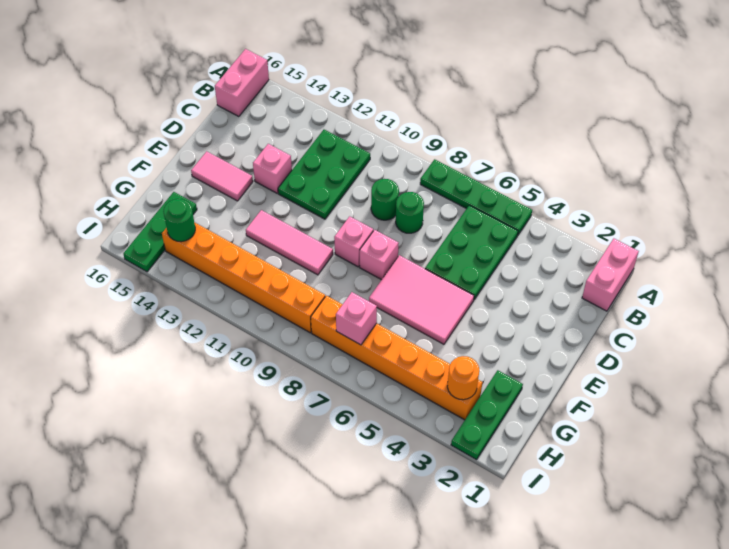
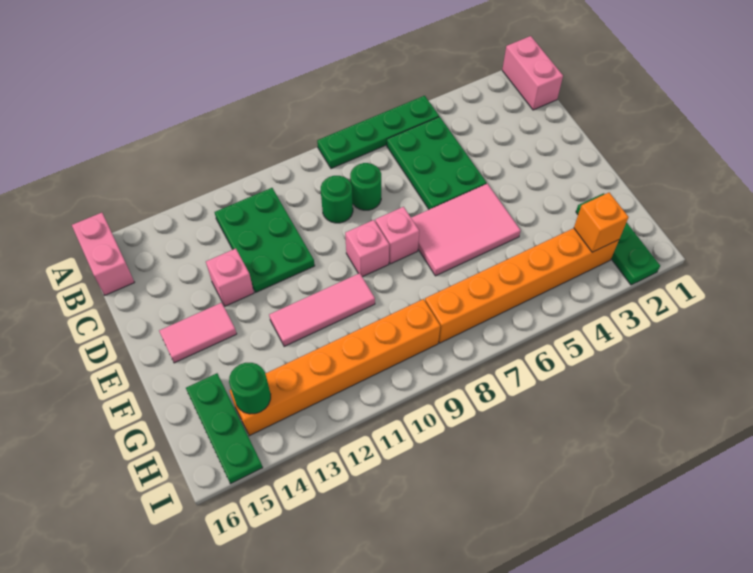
orange round brick H3 level 2 -> orange brick H3 level 2
pink brick H7 level 2 -> none

